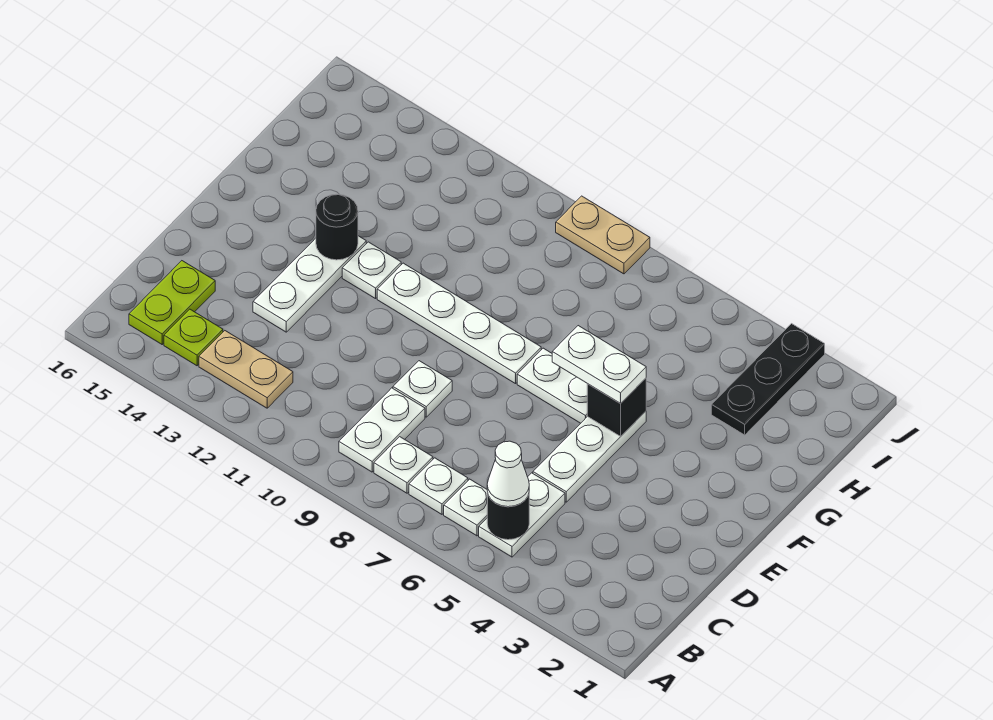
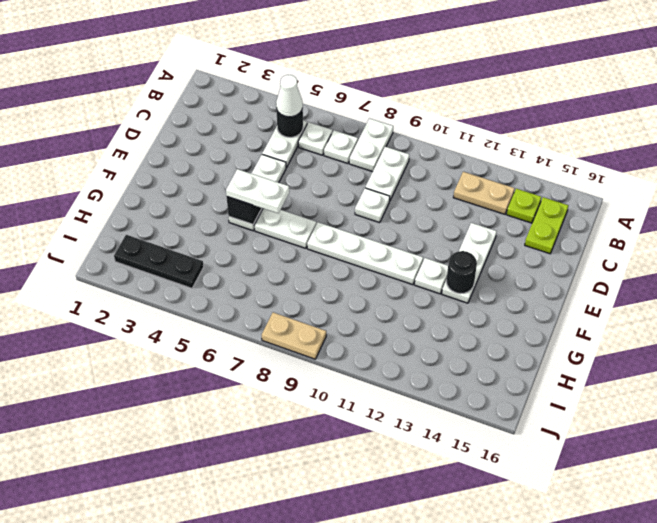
white plate B8 level 1 -> white plate A8:B8 level 1
black plate H3:J3 level 1 -> black plate I2:I4 level 1

